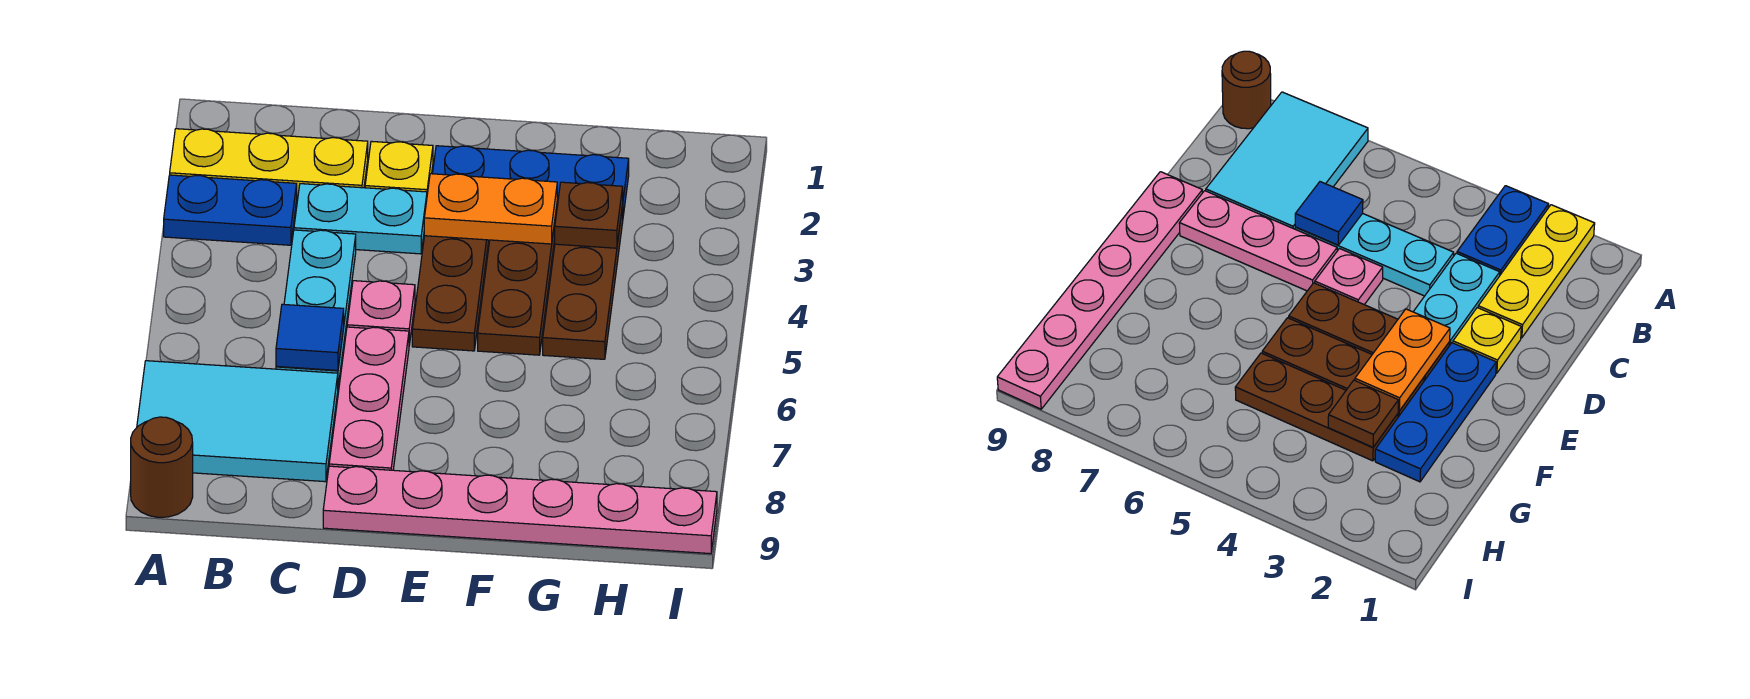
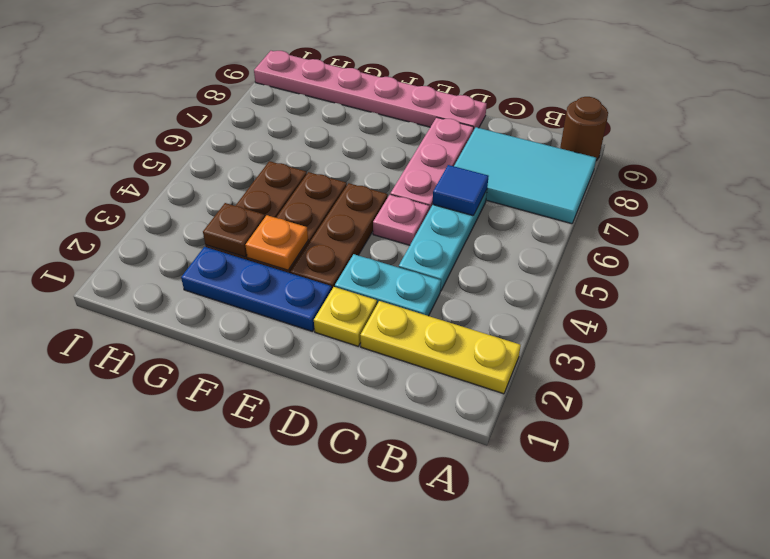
blue plate A3:B3 level 1 -> none
orange plate E3:F3 level 2 -> orange plate F3 level 2

